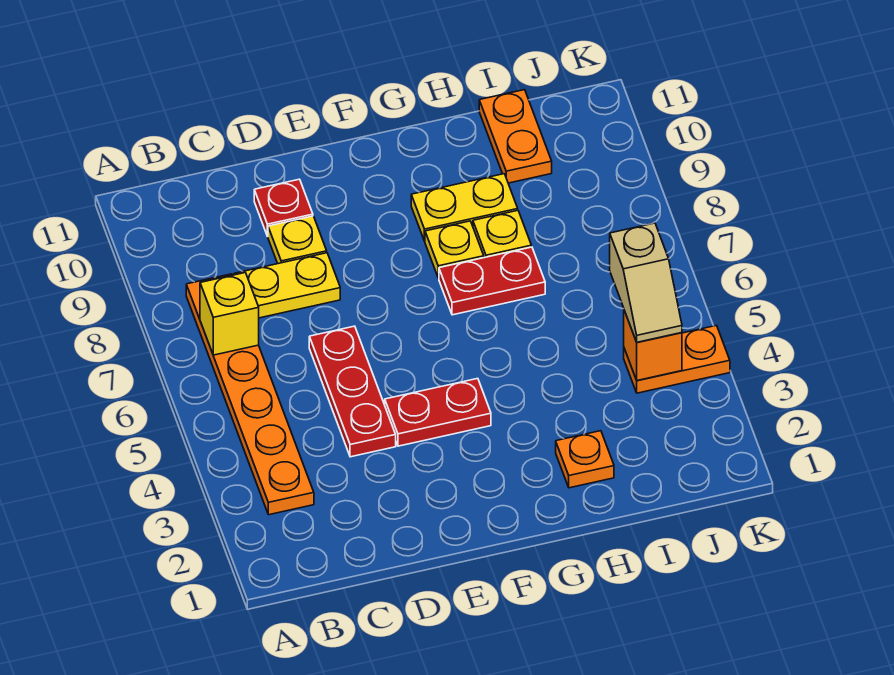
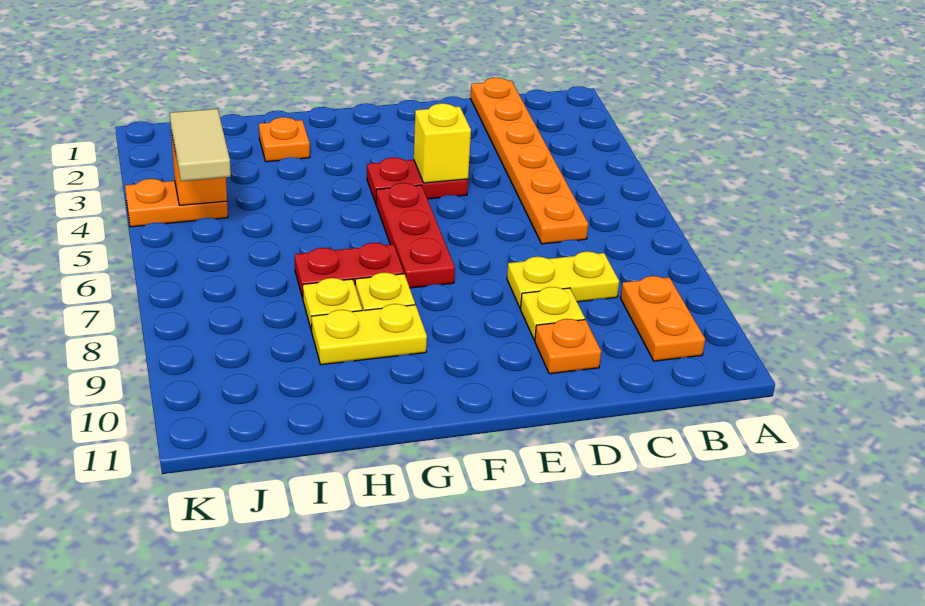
orange plate B3:B8 level 1 -> orange plate C1:C6 level 1
yellow brick B7 level 2 -> yellow brick E4 level 2
red plate D4:D6 level 1 -> red plate F5:F7 level 1
red plate D10 level 1 -> orange plate D10 level 1
orange plate I10:I11 level 1 -> orange plate B9:B10 level 1
tan slope J4:J5 level 3 top 5 -> tan tile J4:J5 level 3

